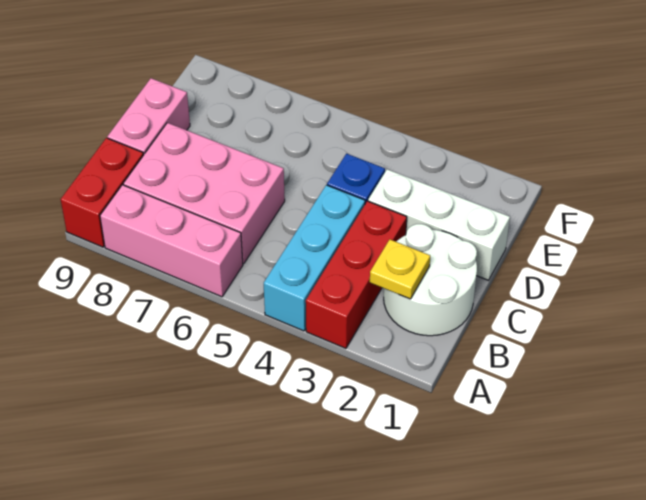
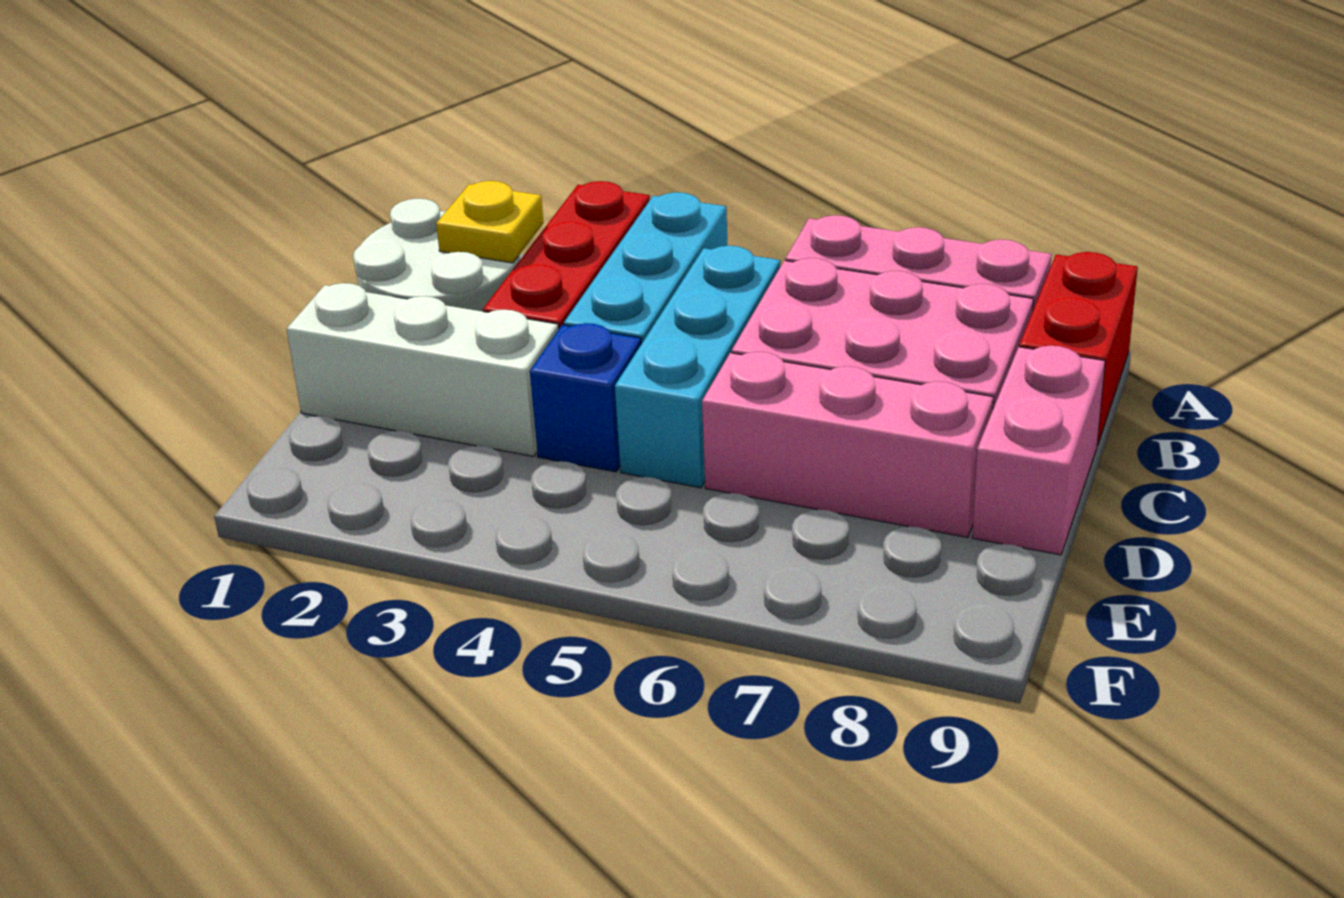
none -> cyan brick B5:D5 level 1
none -> pink brick D6:D8 level 1

